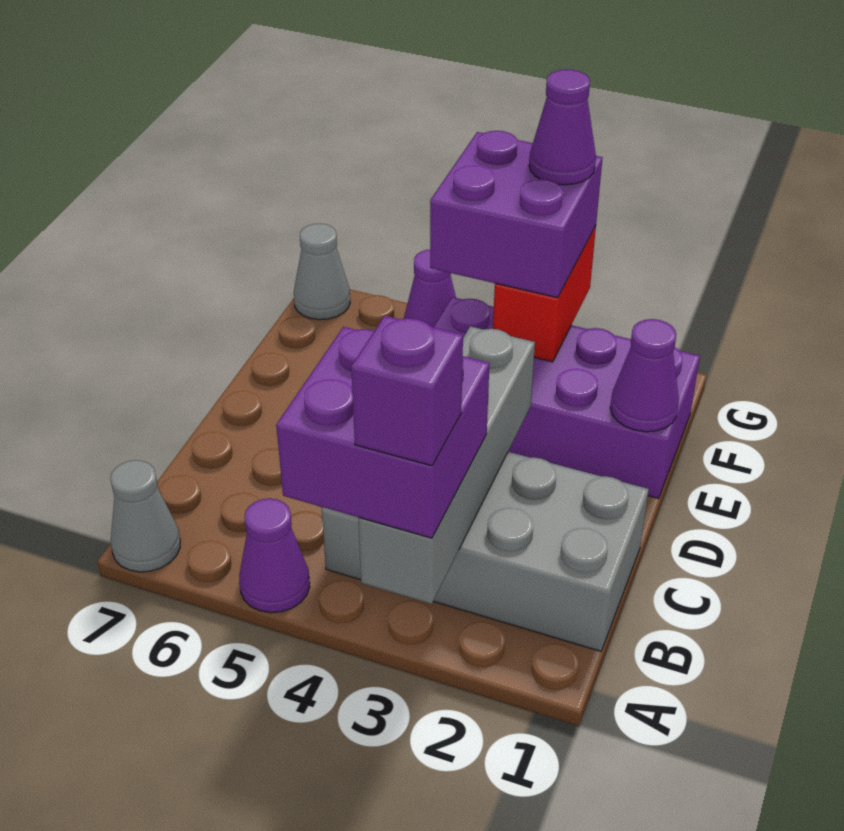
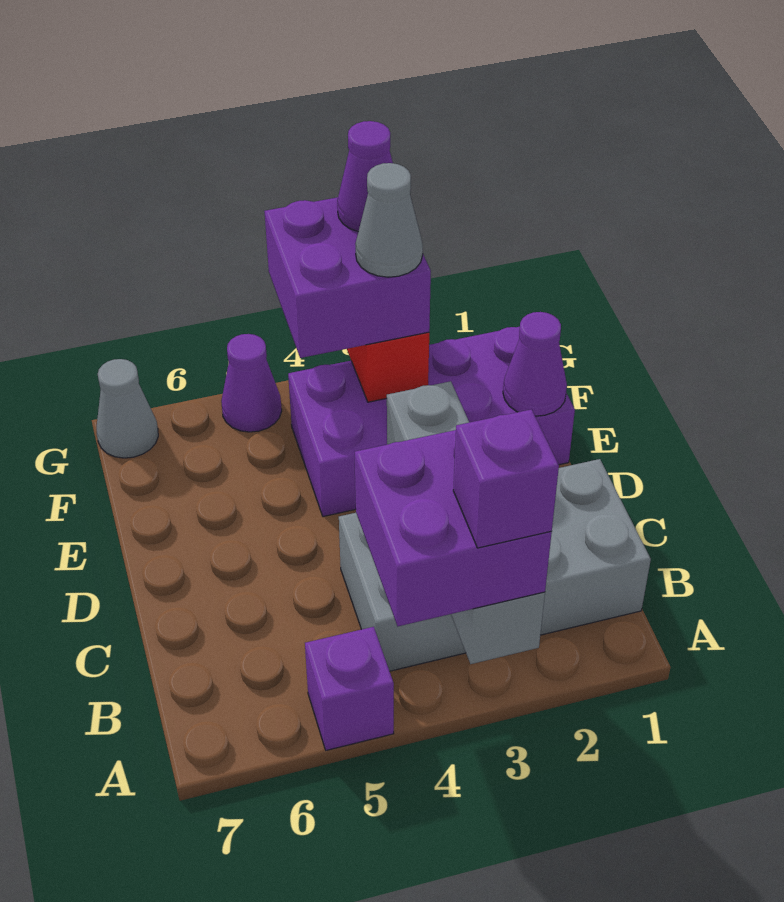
purple cone A5 level 1 -> purple brick A5 level 1
grey cone A7 level 1 -> grey cone F3 level 4

